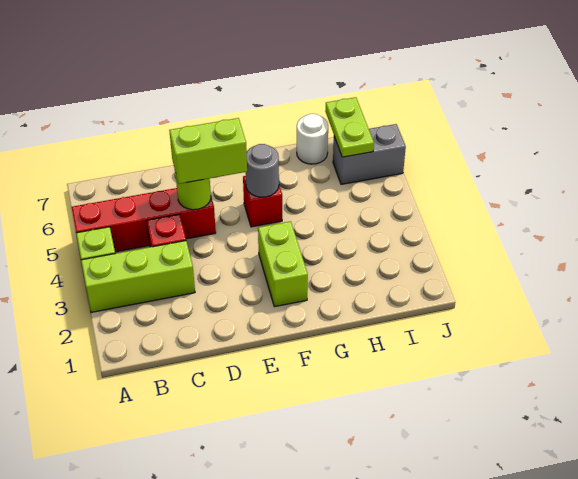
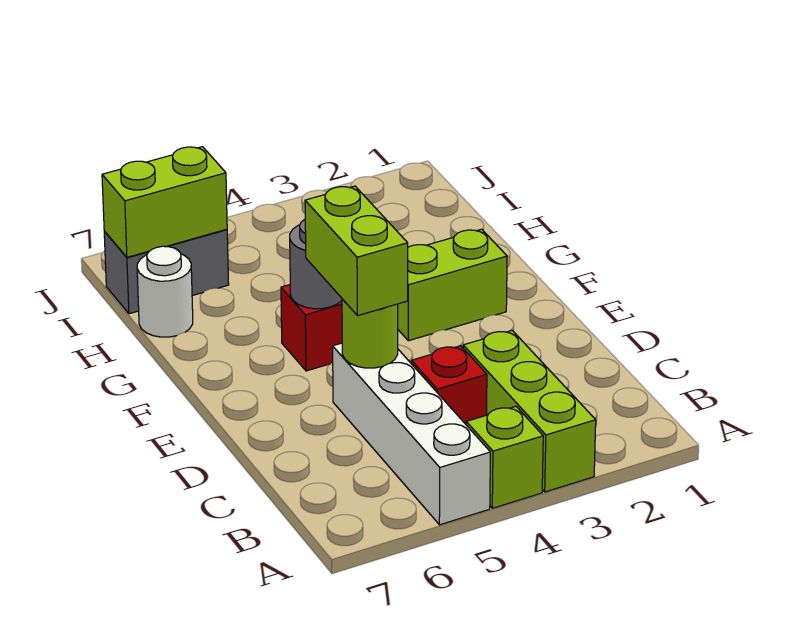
red brick A5:D5 level 1 -> white brick A5:D5 level 1
grey brick I6:J6 level 1 -> grey brick I6:I7 level 1
lime plate I6:I7 level 2 -> lime brick I6:I7 level 2

